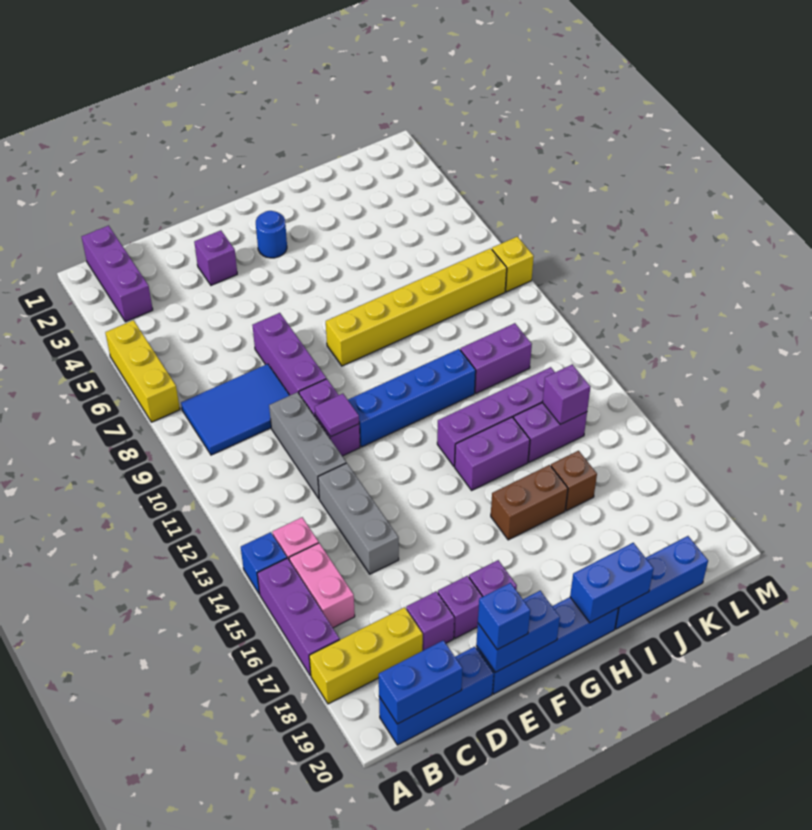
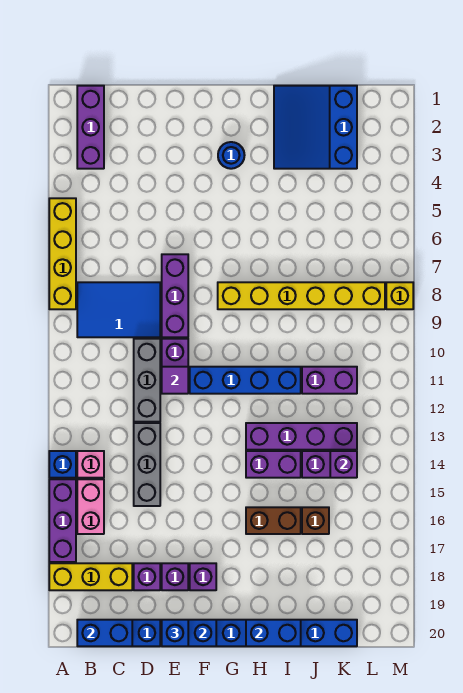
yellow brick A5:A7 level 1 -> yellow brick A5:A8 level 1
purple brick E3 level 1 -> none
none -> blue slope I1:K3 level 1 top K

